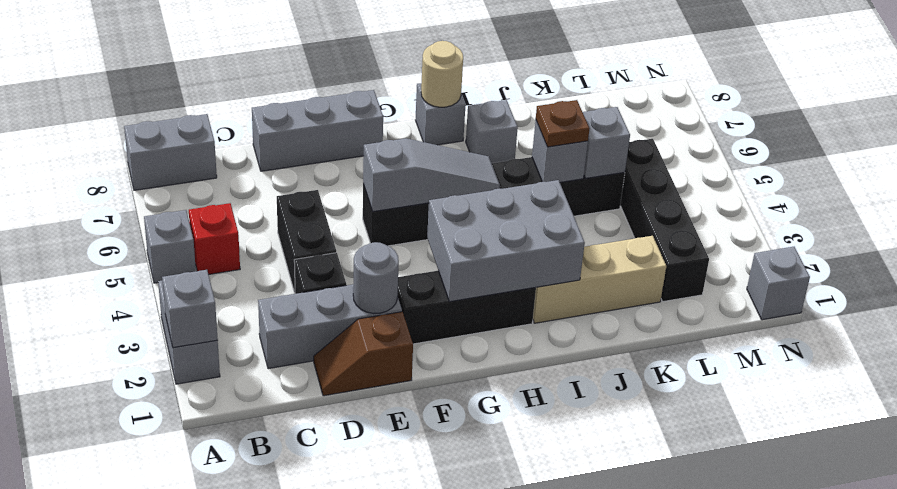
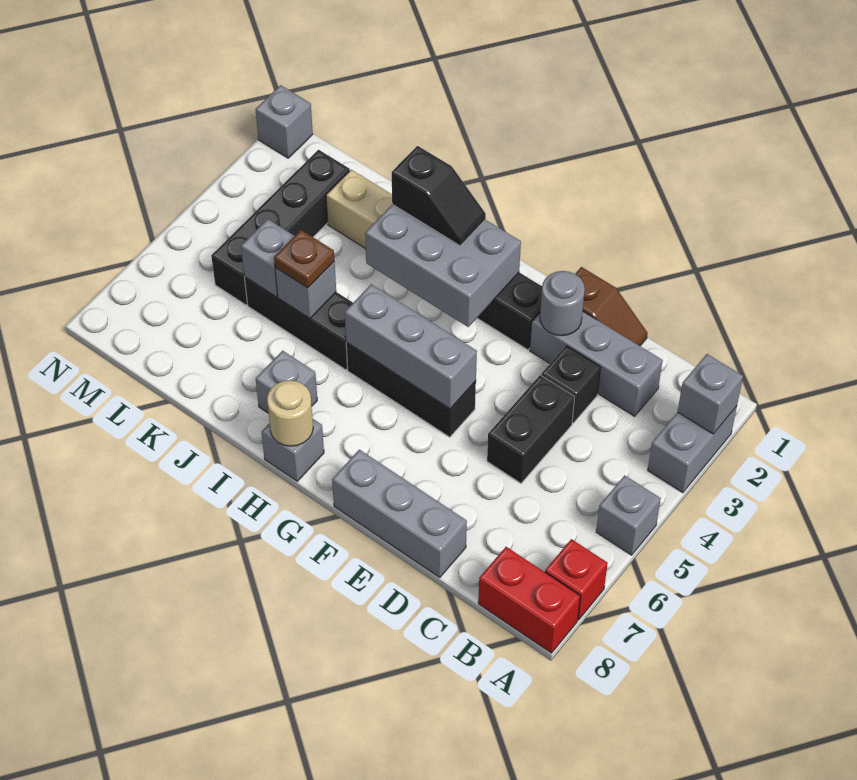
grey brick A8:B8 level 1 -> red brick A8:B8 level 1
red brick B5 level 1 -> red brick A7 level 1
grey slope F5:H5 level 2 top F -> grey brick F5:H5 level 2
none -> black slope H2:I2 level 3 top I

